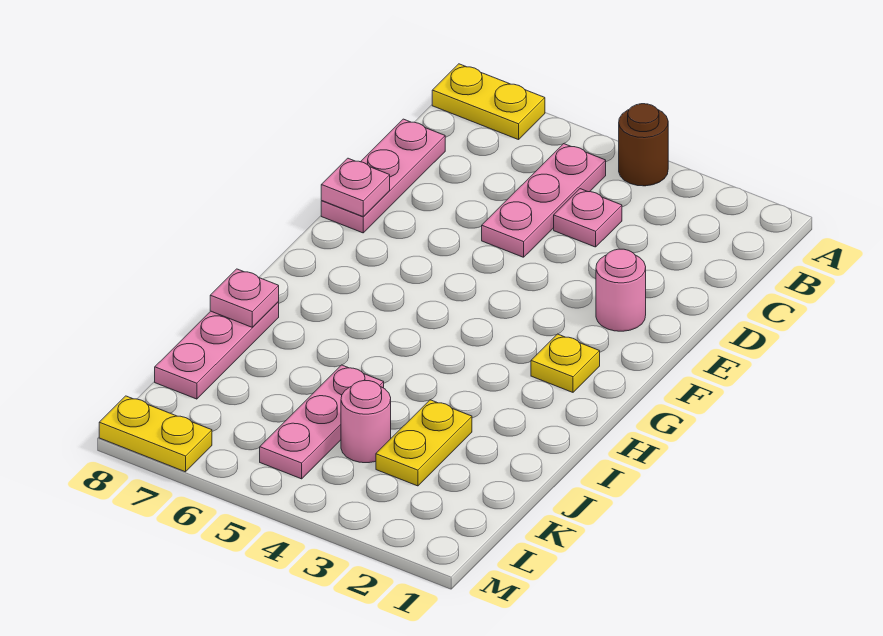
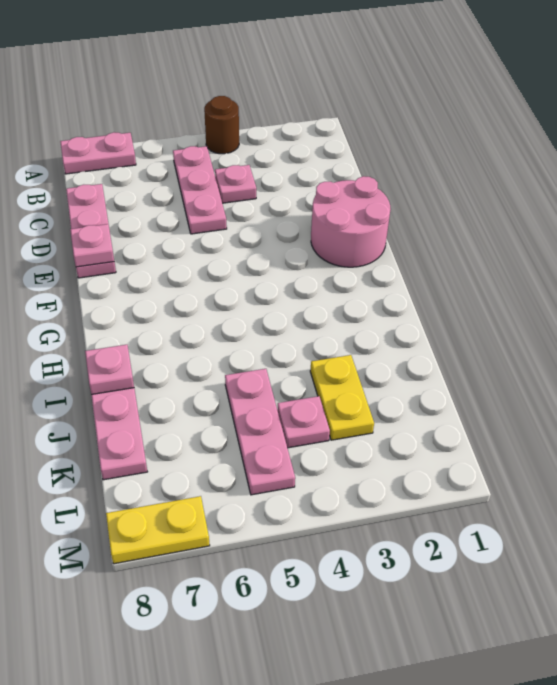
yellow plate A7:A8 level 1 -> pink plate A7:A8 level 1
pink round brick E2 level 1 -> pink round brick E1:F2 level 1
yellow plate G2 level 1 -> none
pink round brick K4 level 1 -> pink plate K4 level 1

